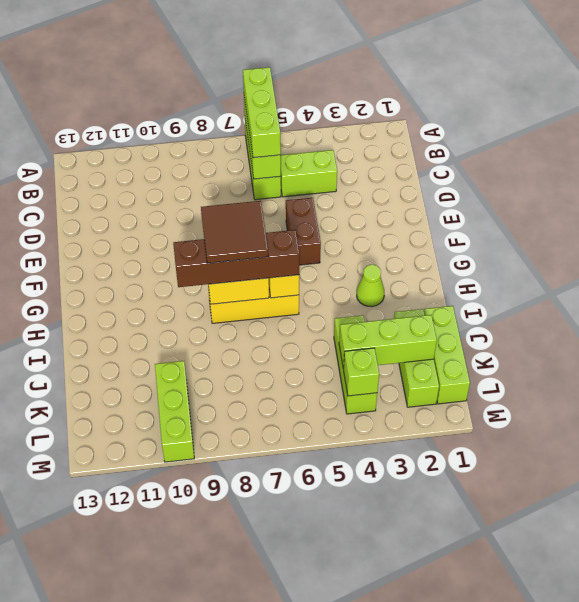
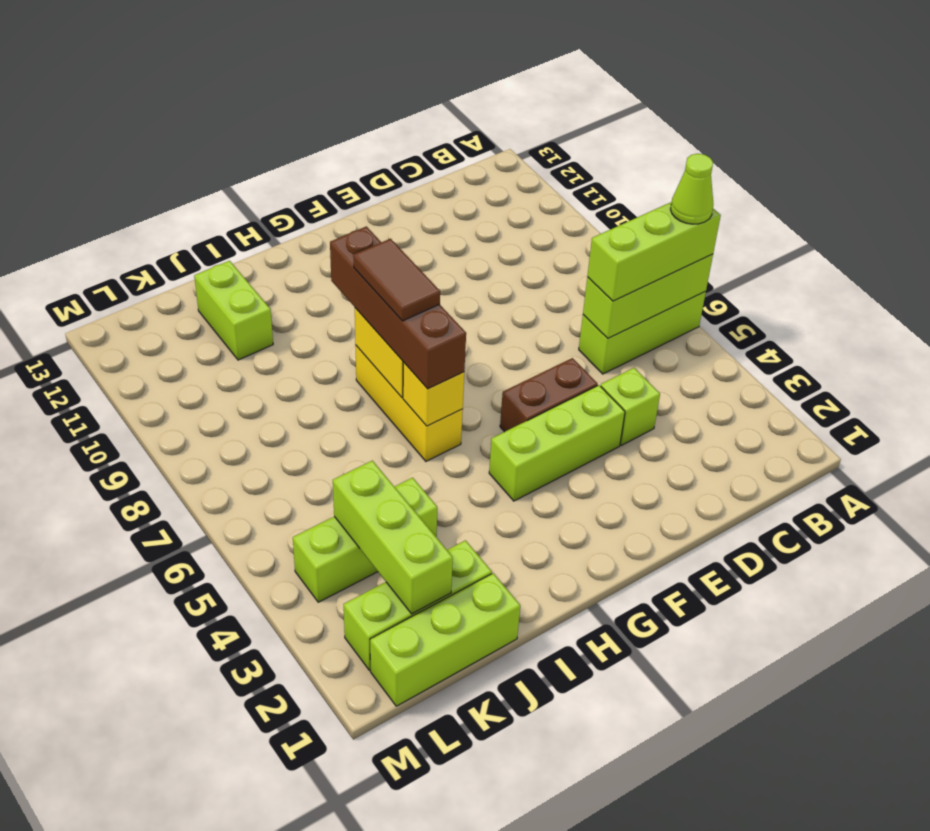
lime brick C4:C5 level 1 -> lime brick J11:J12 level 1
brown tile G7:H8 level 4 -> brown tile H7:H8 level 4
lime cone H3 level 1 -> lime cone A6 level 4
lime brick K10:M10 level 1 -> lime brick E4:G4 level 1
lime brick L4 level 2 -> lime brick D4 level 1

